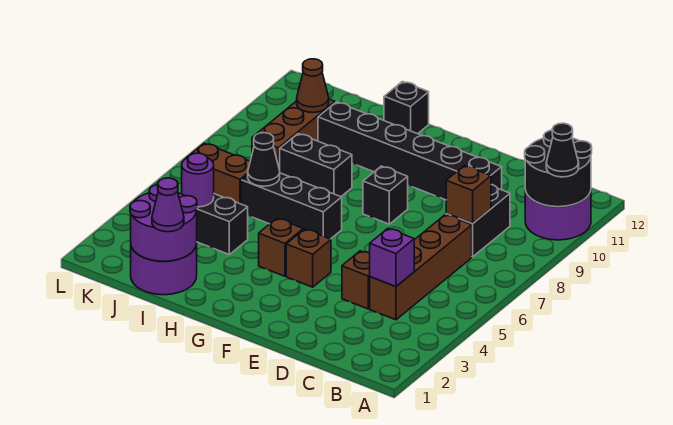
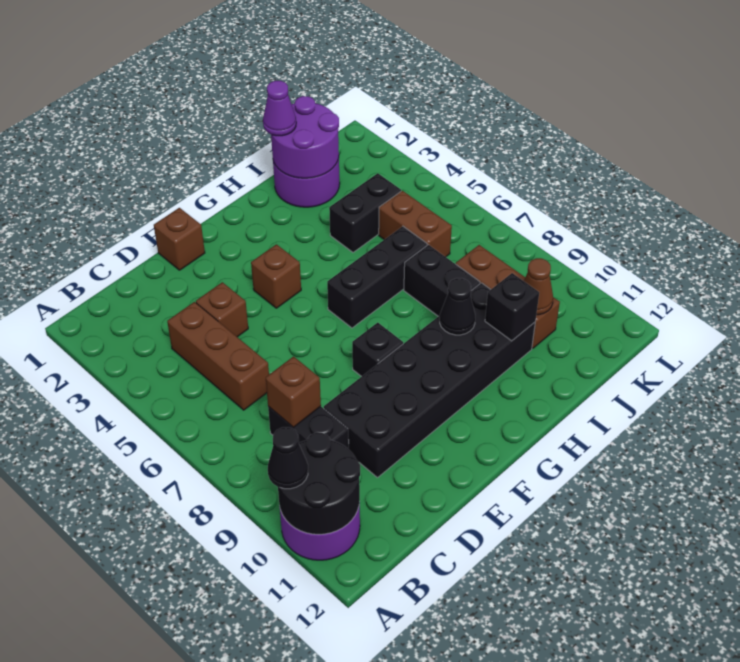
brown brick C4:C7 level 1 -> brown brick C4:C6 level 1
purple brick C4 level 2 -> none
black brick D10:I10 level 1 -> black brick D9:I10 level 1
brown brick G4 level 1 -> brown brick E1 level 1
black brick H8:I8 level 1 -> black brick I7:I8 level 1
black brick H12 level 1 -> black brick I10 level 2
black cone I6 level 2 -> black cone H9 level 2
purple round brick J4 level 2 -> none
brown brick J6:K6 level 1 -> brown brick J5:J6 level 1

